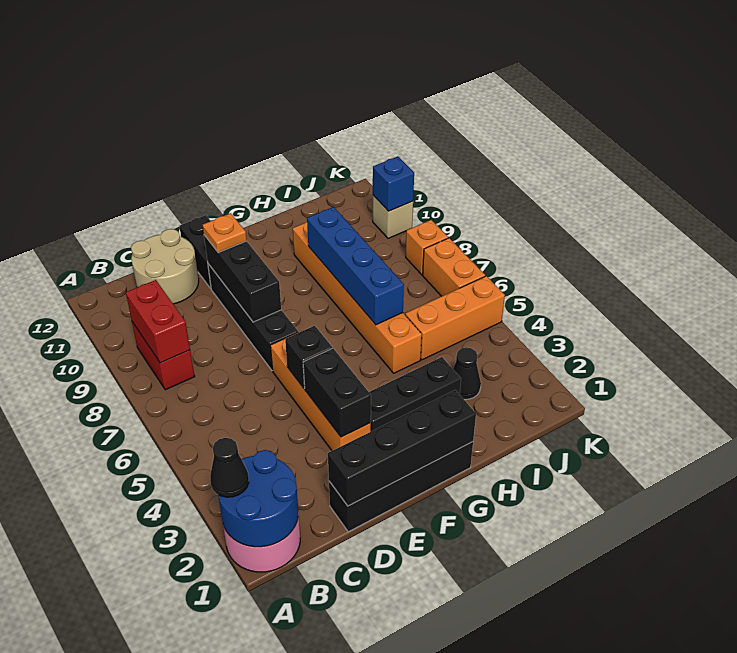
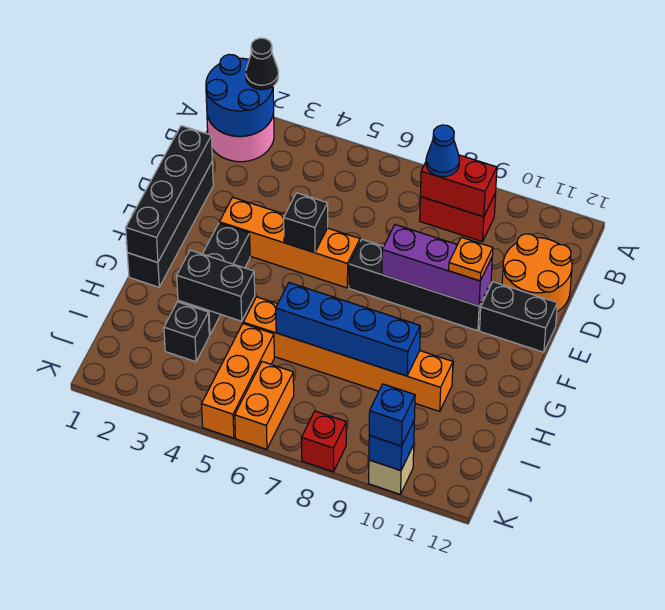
none -> blue cone B8 level 3
tan round brick C11:D12 level 1 -> orange round brick C11:D12 level 1
black brick E3:E4 level 2 -> black brick H3:H4 level 2
black brick E8:E10 level 2 -> purple brick E8:E10 level 2
black cone I3 level 1 -> black brick I3 level 1
orange brick K6:K7 level 1 -> orange brick J6:K6 level 1
orange brick K8 level 1 -> red brick K8 level 1
none -> blue brick K10 level 3

